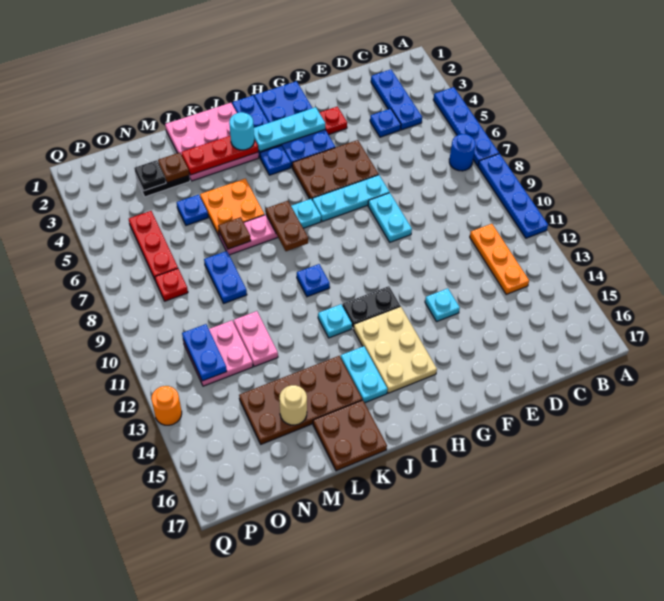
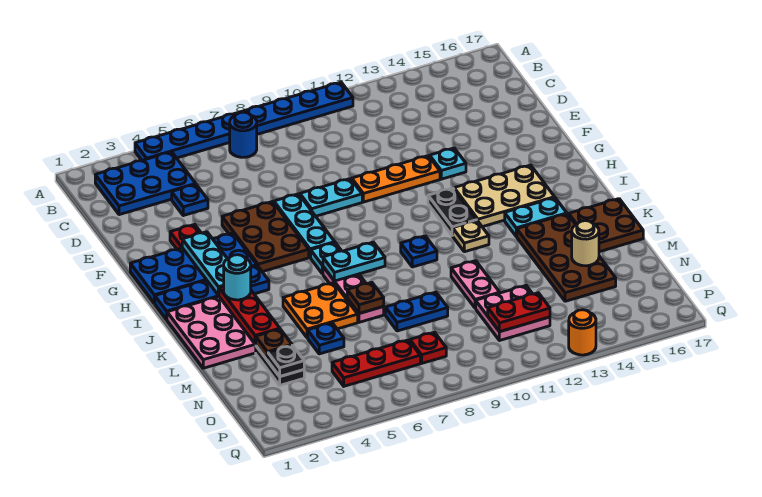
blue plate C2:C4 level 1 -> blue plate B2:C4 level 1
orange plate C11:C13 level 1 -> orange plate F10:F12 level 1
brown plate J7:J8 level 2 -> cyan plate J7:J8 level 2
cyan plate J12 level 1 -> tan plate J12 level 1
pink plate M11:M12 level 1 -> pink plate L11:M11 level 1
blue plate O11:O12 level 2 -> red plate O11:O12 level 2

